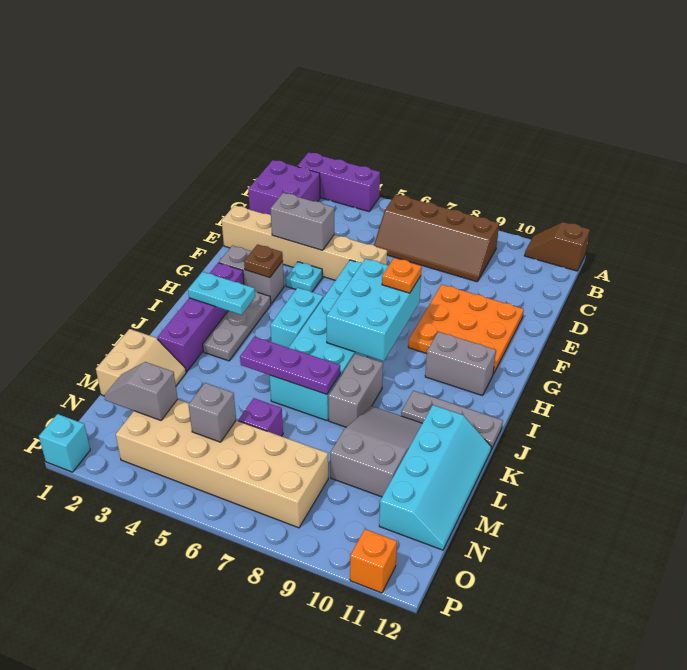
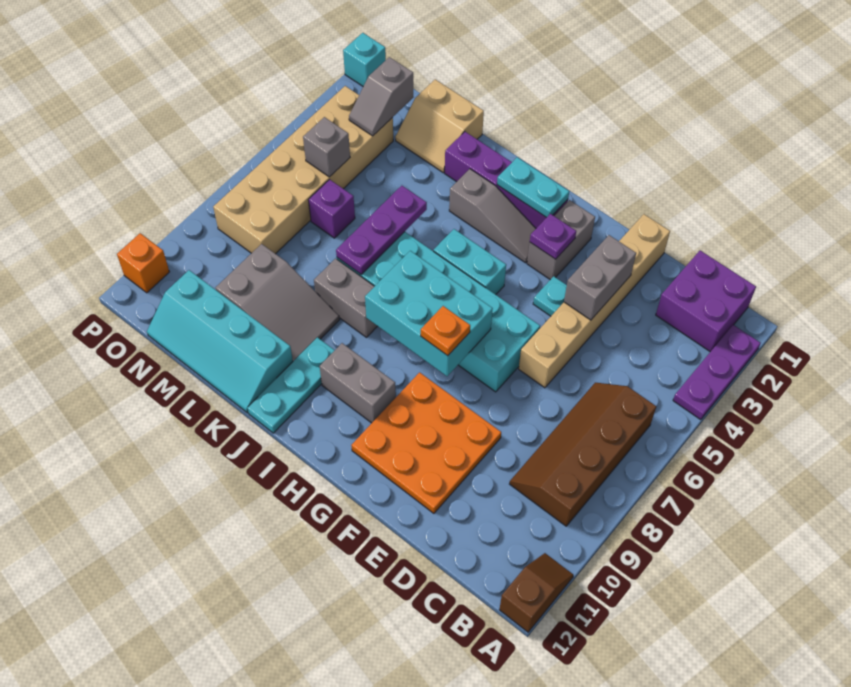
purple brick A2:A4 level 1 -> purple plate A2:A4 level 1
brown plate G3 level 2 -> purple plate G3 level 2
grey plate H3:J3 level 1 -> grey slope H3:J3 level 1 top J
grey brick H10:H11 level 1 -> grey brick H10:I10 level 1
cyan plate I2:I3 level 2 -> cyan plate H2:I2 level 2
grey plate J10:J12 level 1 -> cyan plate J10:J12 level 1
grey slope N2:N3 level 2 top 3 -> grey slope N2:N3 level 2 top 2

